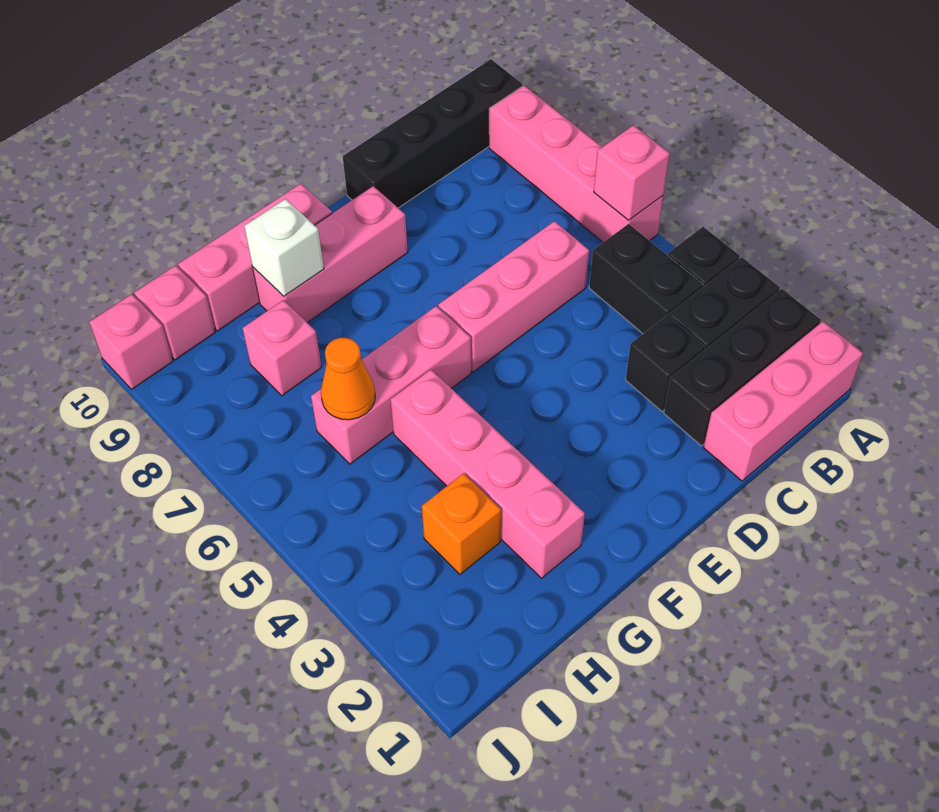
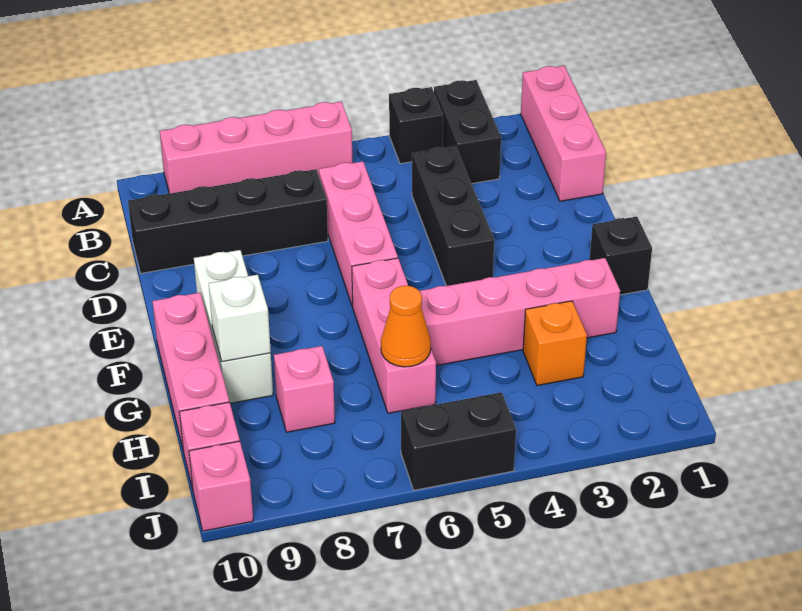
black brick A2:C2 level 1 -> black brick C4:E4 level 1
pink brick A6 level 2 -> none
black brick A10:D10 level 1 -> black brick C7:C10 level 1
black brick B4:B5 level 1 -> black brick J5:J6 level 1
black brick C3 level 1 -> black brick F1 level 1
pink brick E9:G9 level 1 -> white brick E9:G9 level 1

